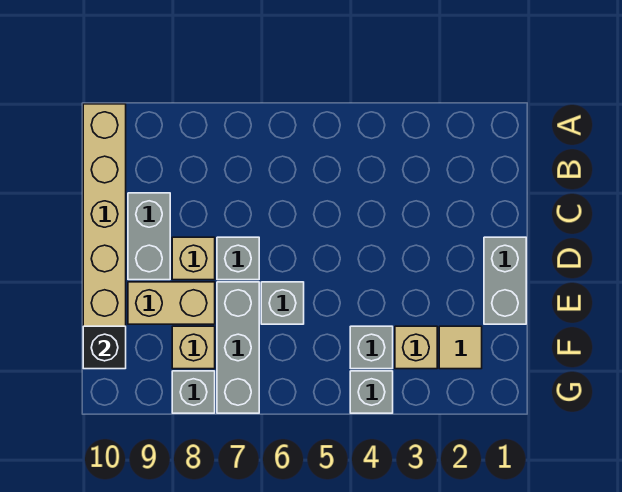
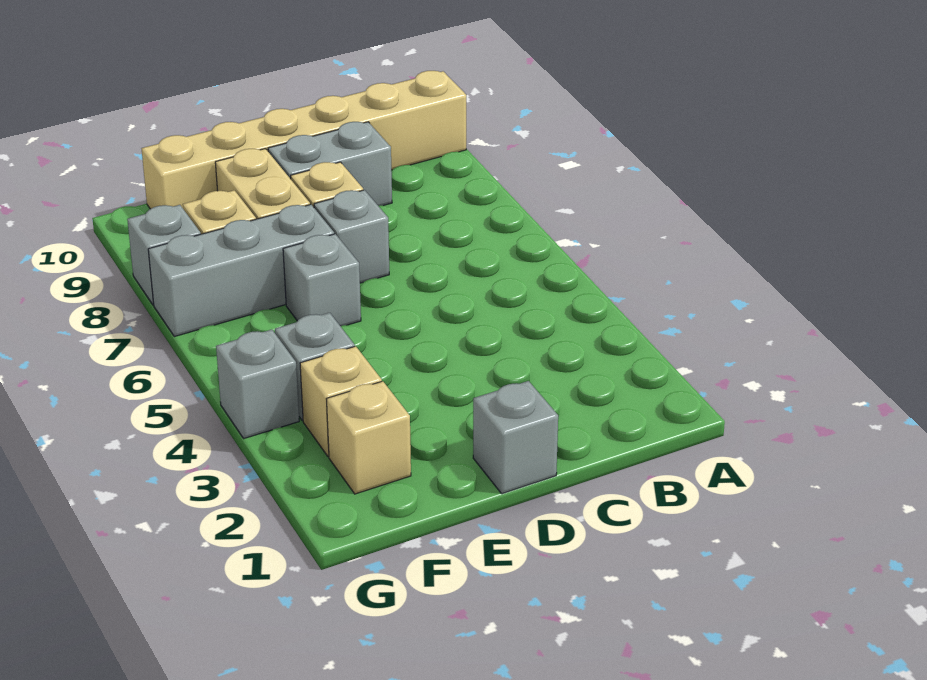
grey brick D1:E1 level 1 -> grey brick D1 level 1
tan tile F2 level 1 -> tan brick F2 level 1
black brick F10 level 2 -> none

